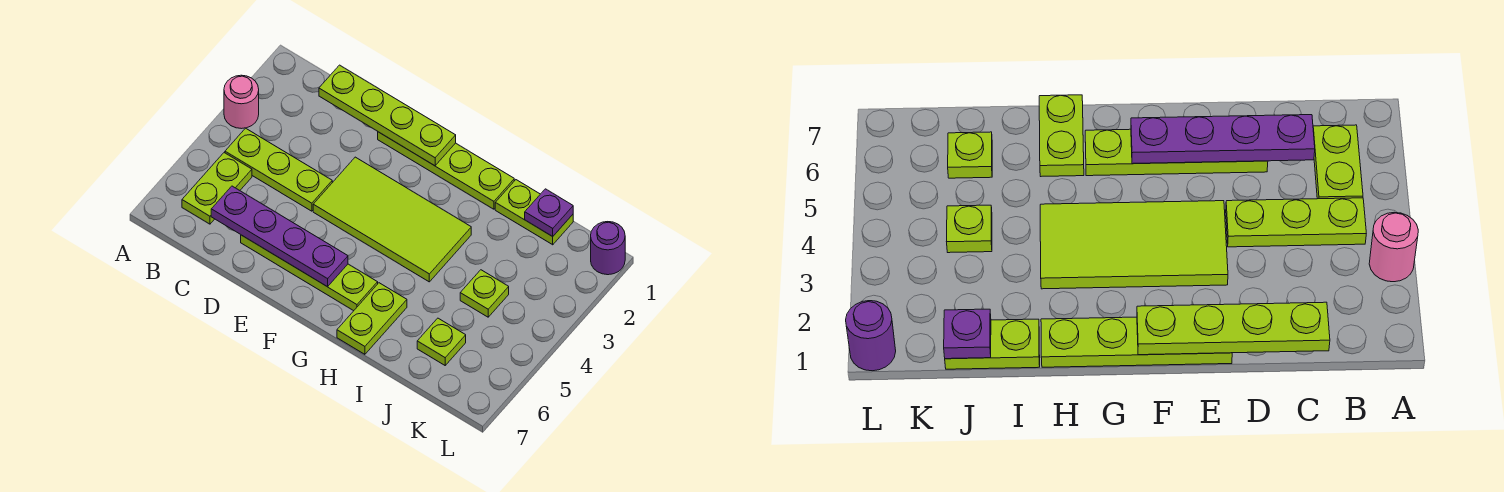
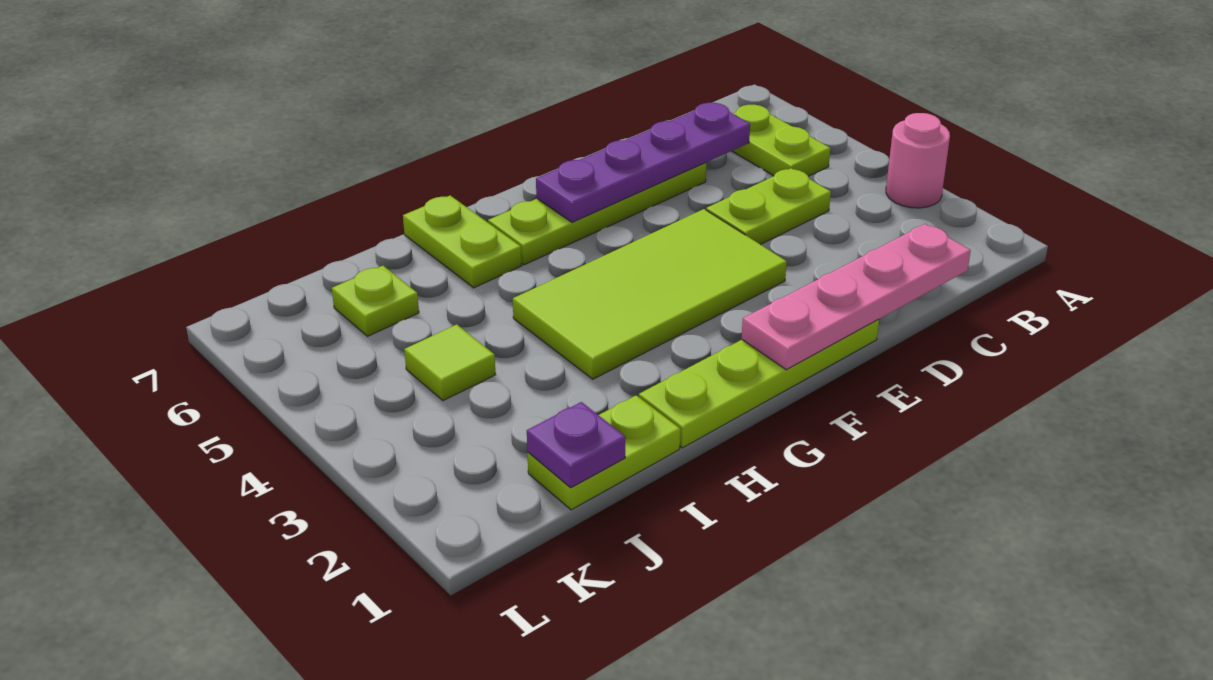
lime plate B4:D4 level 1 -> lime plate C4:D4 level 1
lime plate C1:F1 level 2 -> pink plate C1:F1 level 2
lime plate J4 level 1 -> lime tile J4 level 1
purple round brick L1 level 1 -> none

